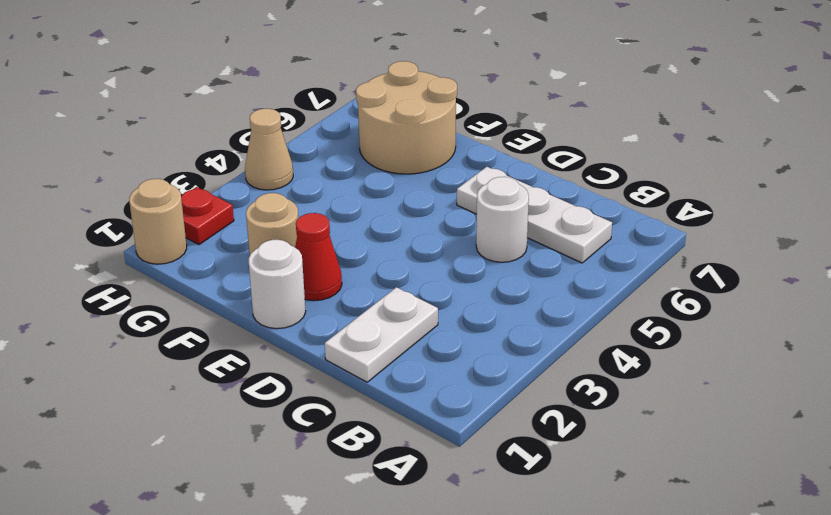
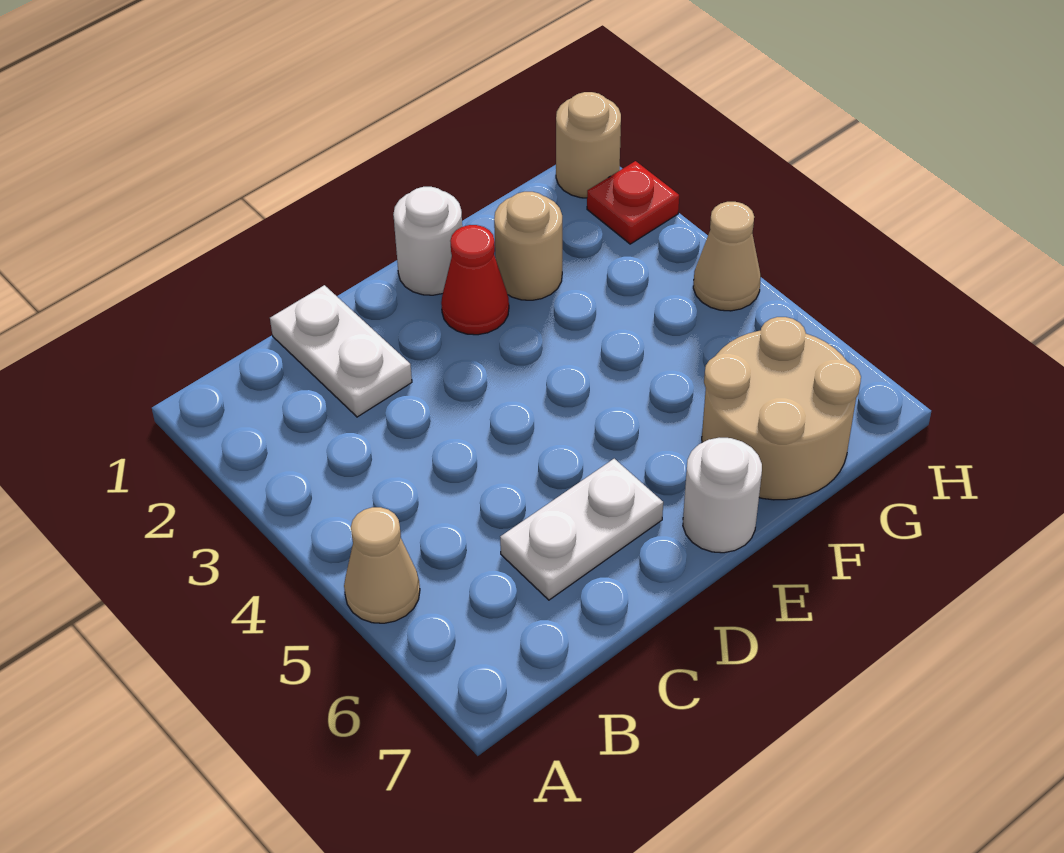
none -> tan cone A5 level 1
white plate B6:D6 level 1 -> white plate C6:D6 level 1
white round brick C5 level 1 -> white round brick E7 level 1

